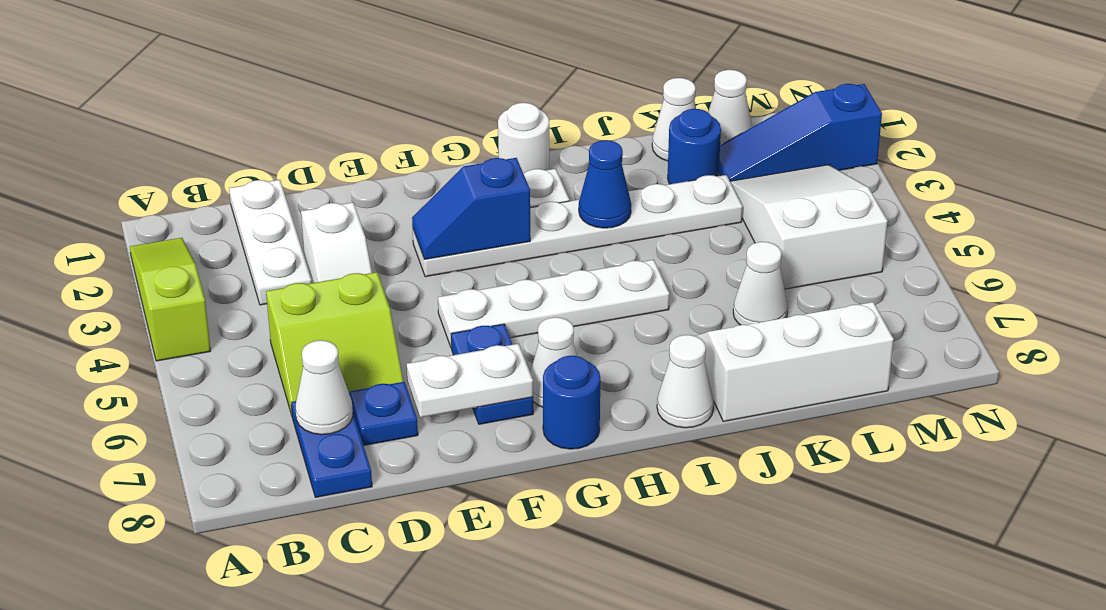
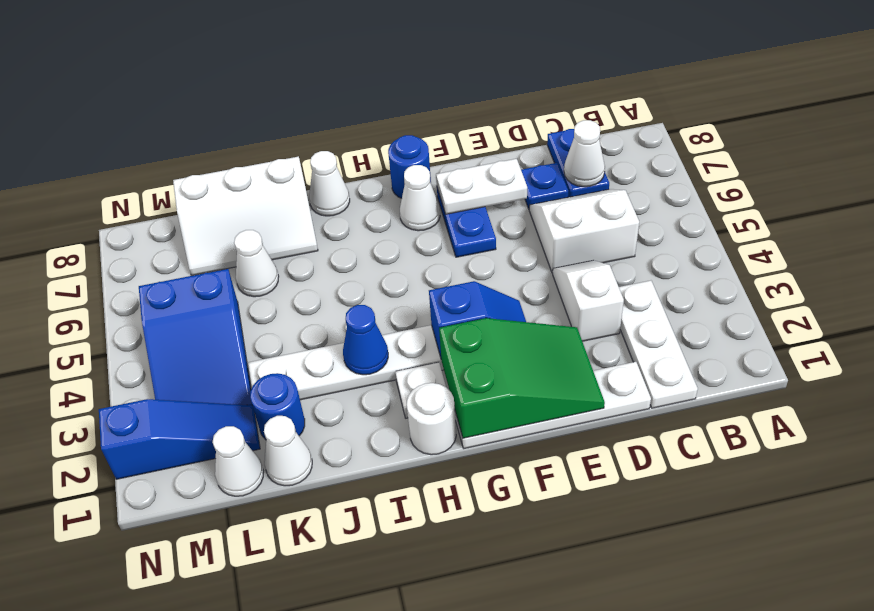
lime slope A2:A4 level 1 top 4 -> none
lime slope C5:D6 level 1 top 5 -> white slope C5:D6 level 1 top 5
none -> green slope E1:G2 level 2 top G
white plate F5:I5 level 1 -> white plate D1:G1 level 1
white slope L3:M5 level 1 top 5 -> blue slope L3:M5 level 1 top 5

